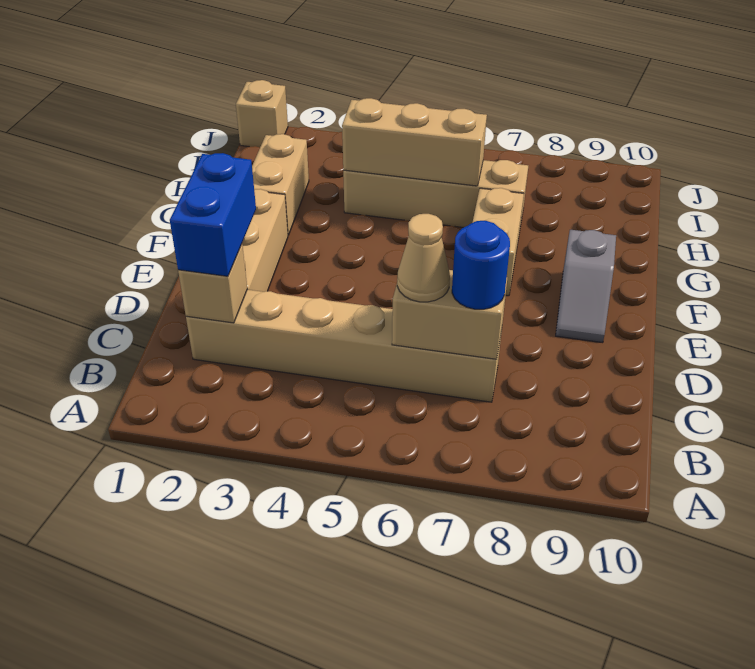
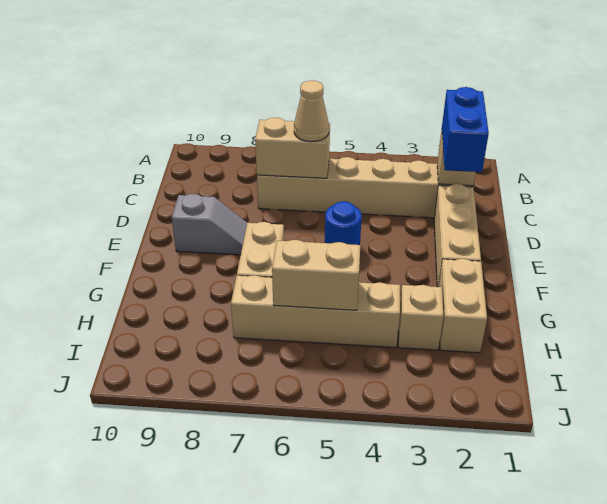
blue round brick C7 level 3 -> blue round brick E5 level 1
grey slope E9:F9 level 1 top F -> grey slope E8:E9 level 1 top 9
tan brick H4:H6 level 2 -> tan brick H5:H6 level 2
tan brick J1 level 1 -> tan brick H3 level 1

